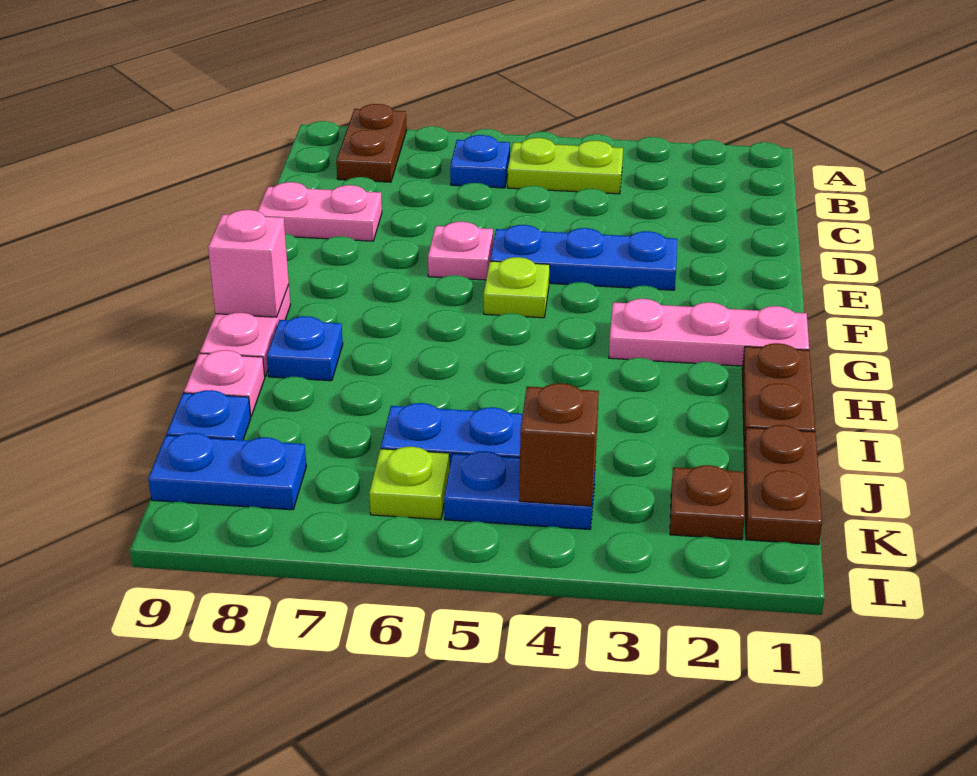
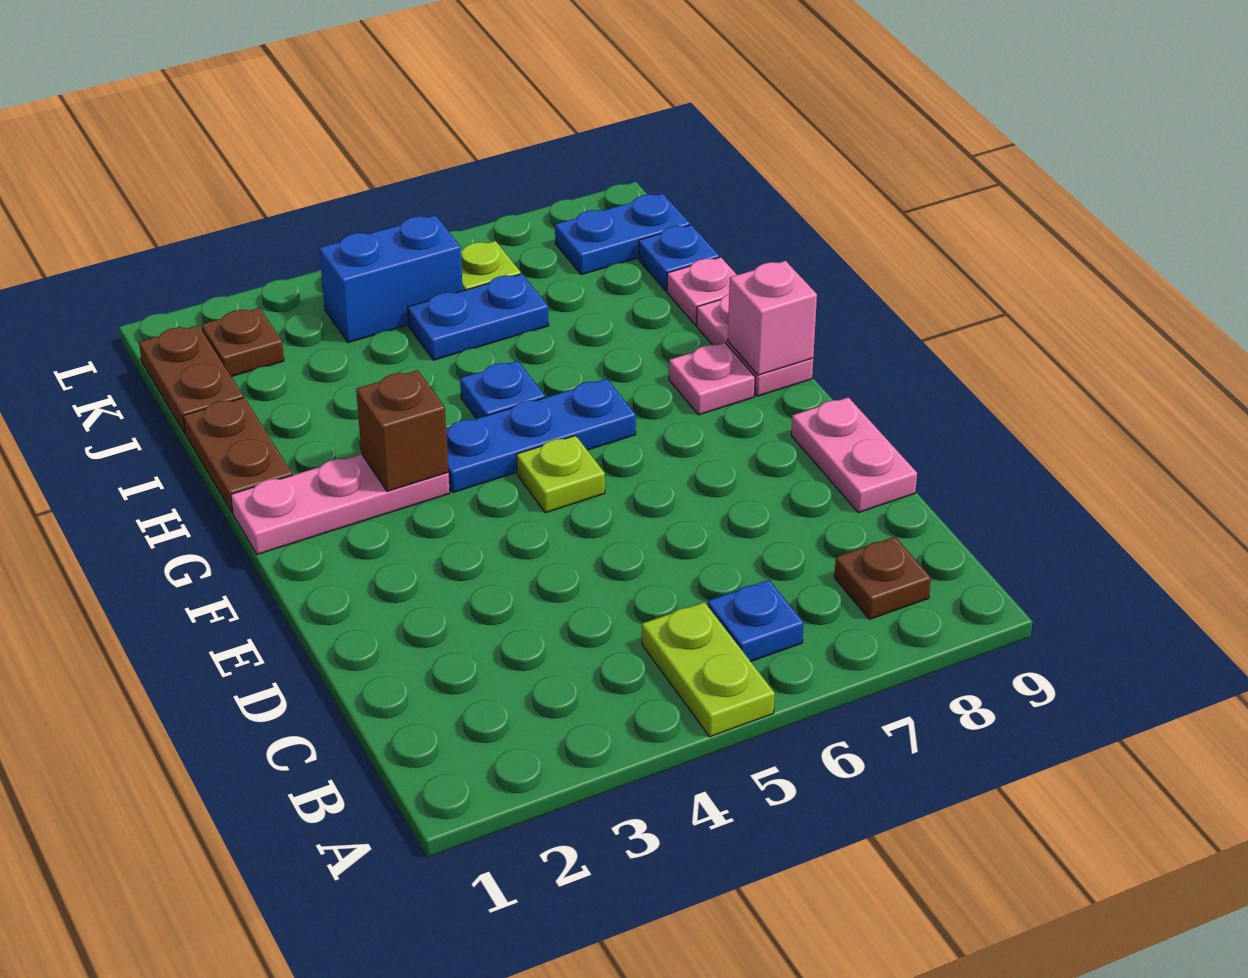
brown plate A8:B8 level 1 -> brown plate B8 level 1
lime plate B4:B5 level 1 -> lime plate A5:B5 level 1
pink plate D8:D9 level 1 -> pink plate D9:E9 level 1
blue plate E3:E5 level 1 -> blue plate G4:G6 level 1
pink plate E6 level 1 -> pink plate G8 level 1
blue plate H8 level 1 -> blue plate H5 level 1
blue plate K4:K5 level 1 -> blue brick K4:K5 level 1
brown brick K4 level 2 -> brown brick G3 level 2

